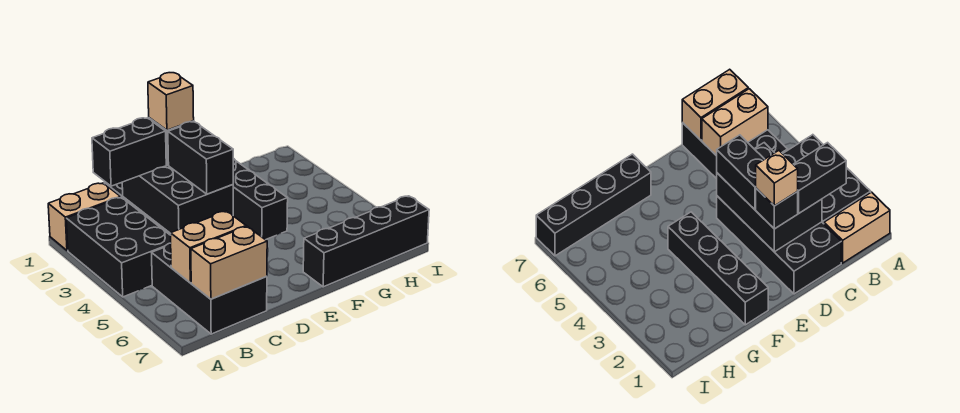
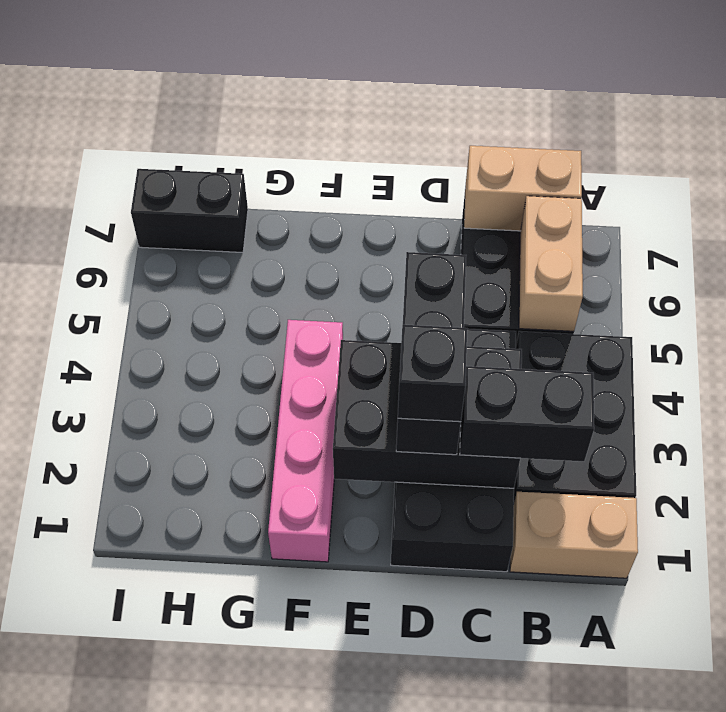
tan brick B6:C6 level 2 -> tan brick B5:B6 level 2
black brick C2:D4 level 2 -> black brick C2:E3 level 2
tan brick D2 level 4 -> black brick D2 level 4
black brick F1:F4 level 1 -> pink brick F1:F4 level 1
black brick F7:I7 level 1 -> black brick H7:I7 level 1

